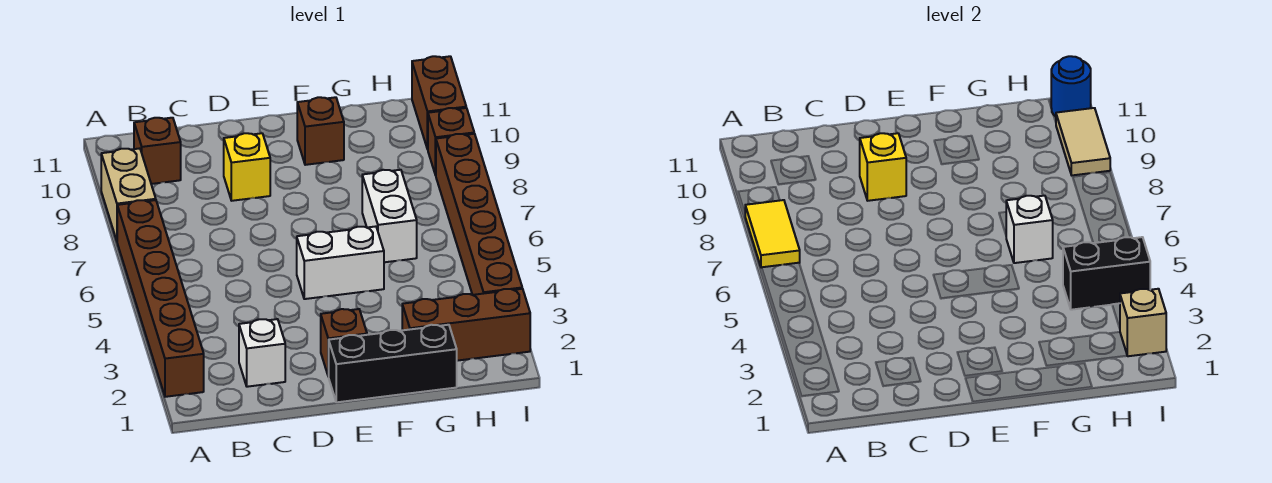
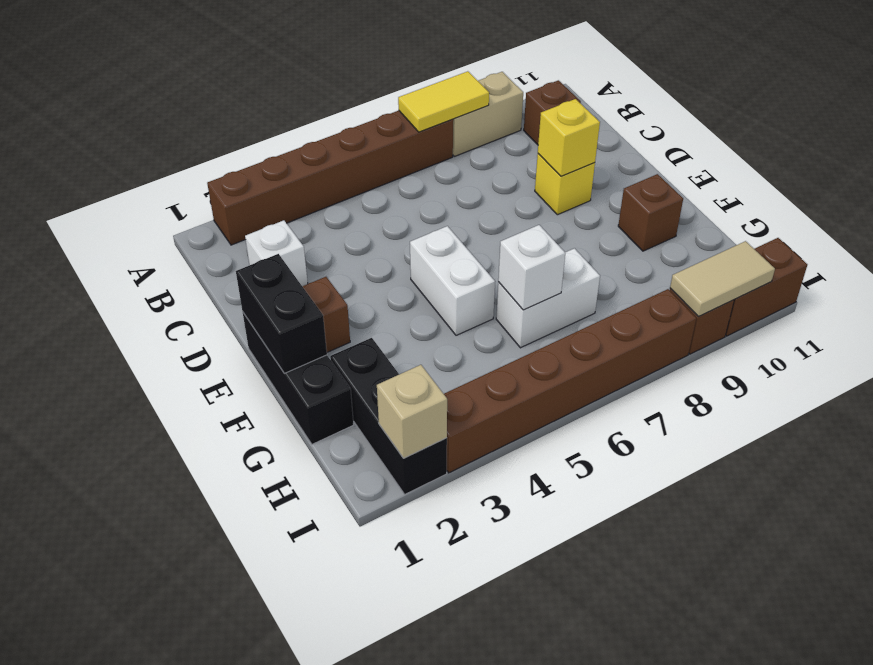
brown brick G2:I2 level 1 -> black brick G2:I2 level 1
black brick H4:I4 level 2 -> black brick E1:F1 level 2
blue round brick I11 level 2 -> none

